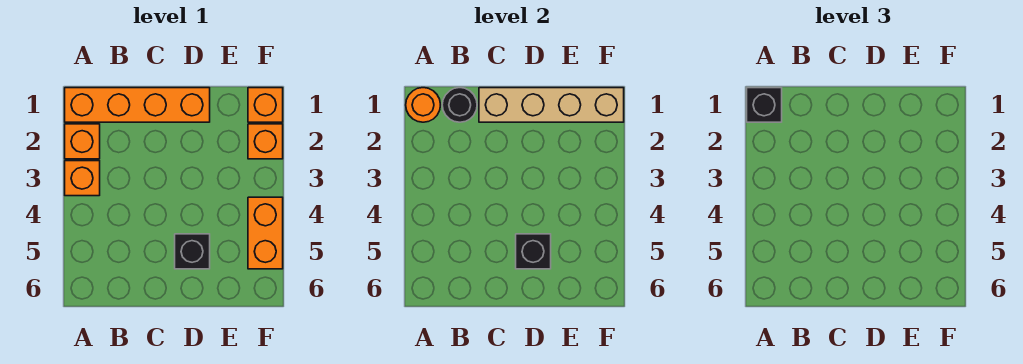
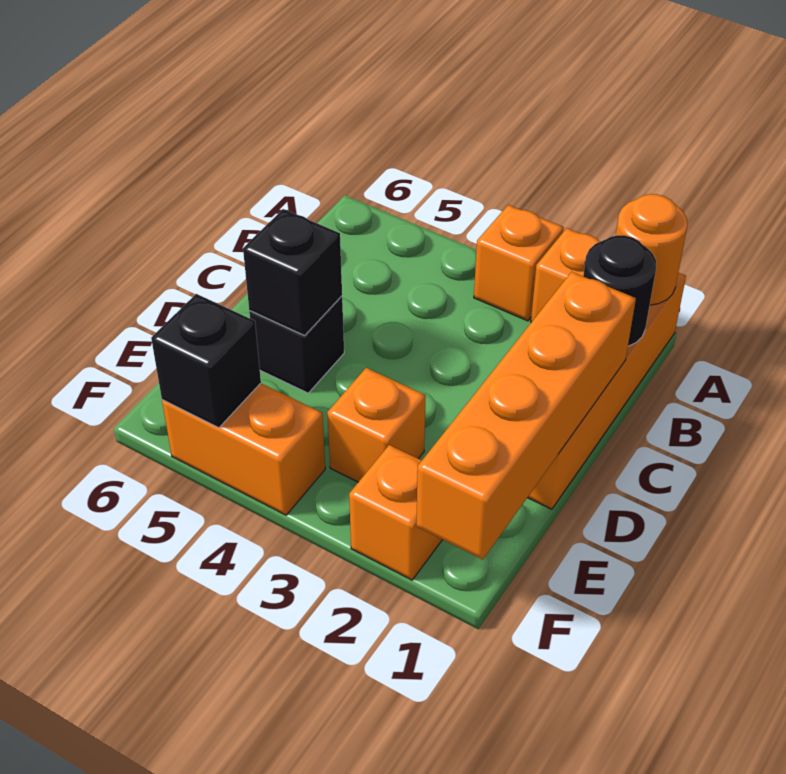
black brick A1 level 3 -> black brick F5 level 2
tan brick C1:F1 level 2 -> orange brick C1:F1 level 2
orange brick F1 level 1 -> orange brick E3 level 1

